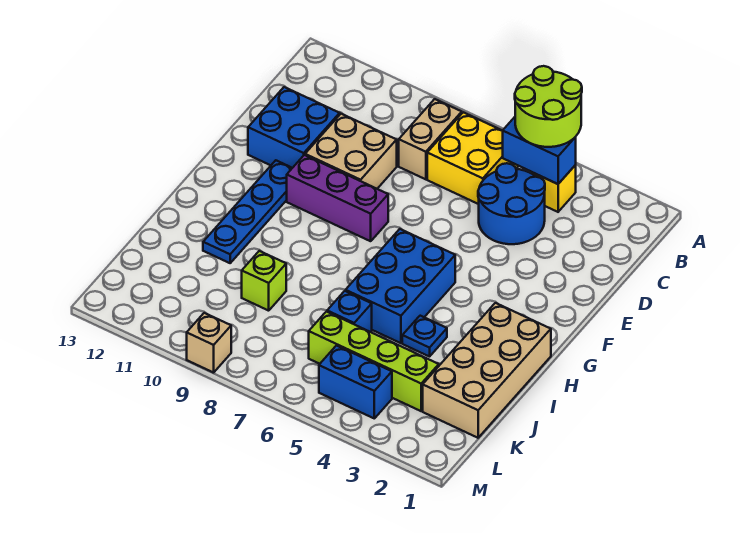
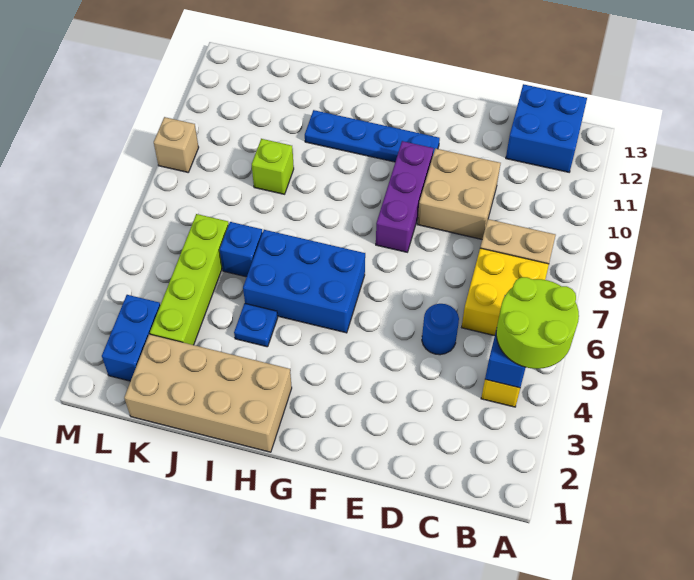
blue round brick C4:D5 level 1 -> blue round brick D5 level 1
blue brick D11:E12 level 1 -> blue brick B12:C13 level 1
blue brick L4:L5 level 1 -> blue brick L2:L3 level 1

